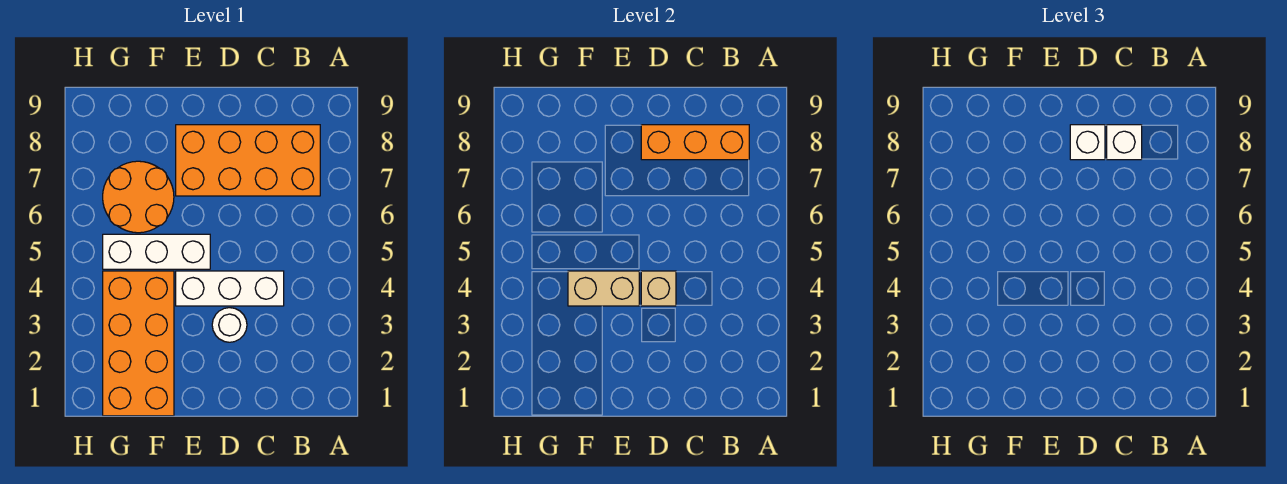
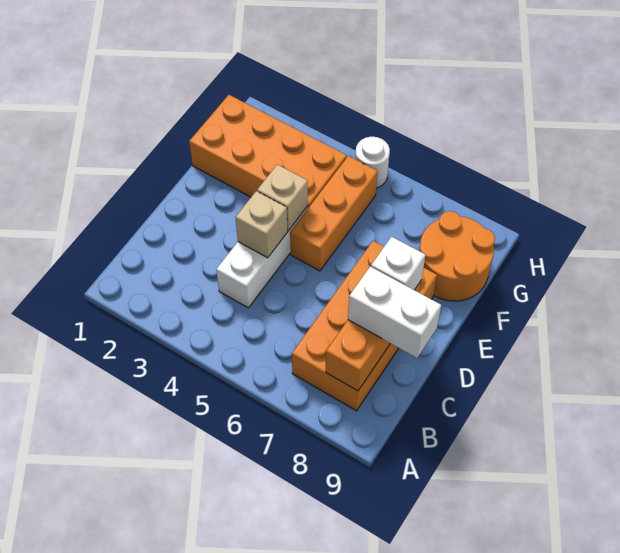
white brick C8 level 3 -> white brick C8:C9 level 3
white round brick D3 level 1 -> white round brick H5 level 1
tan brick E4:F4 level 2 -> tan brick E4 level 2
white brick E5:G5 level 1 -> orange brick E5:G5 level 1
orange round brick F6:G7 level 1 -> orange round brick F8:G9 level 1

